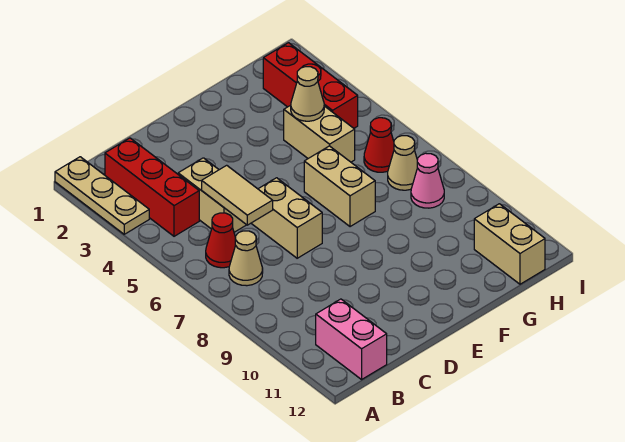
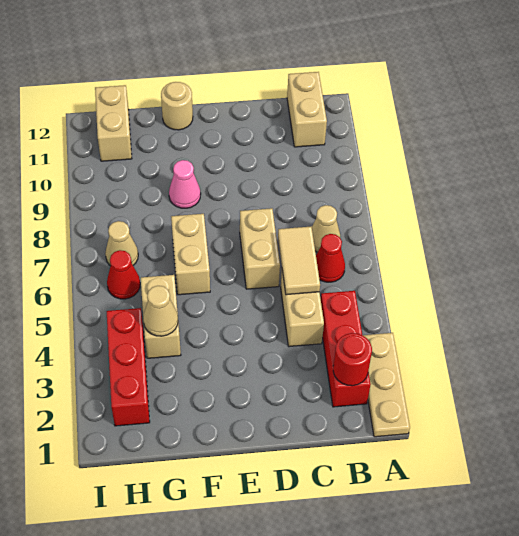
none -> red round brick B2 level 2
pink brick B11:B12 level 1 -> tan brick B11:B12 level 1
none -> tan round brick F12 level 1
pink cone H8 level 1 -> pink cone F9 level 1

